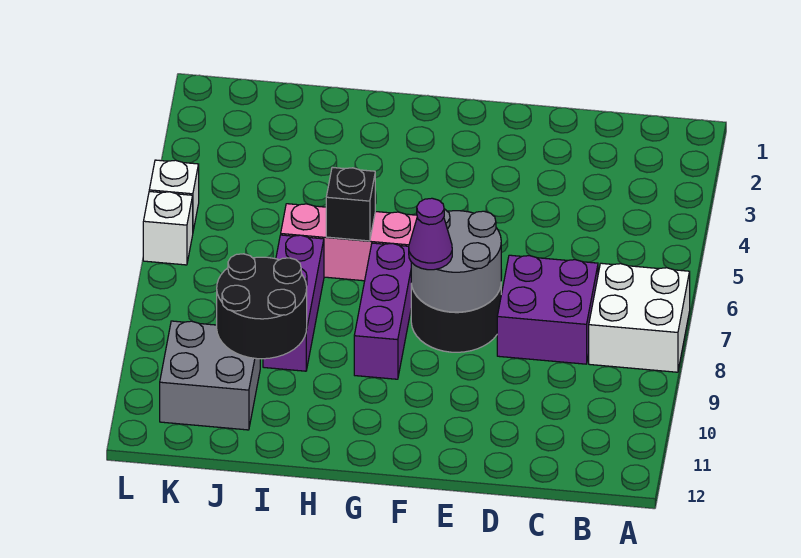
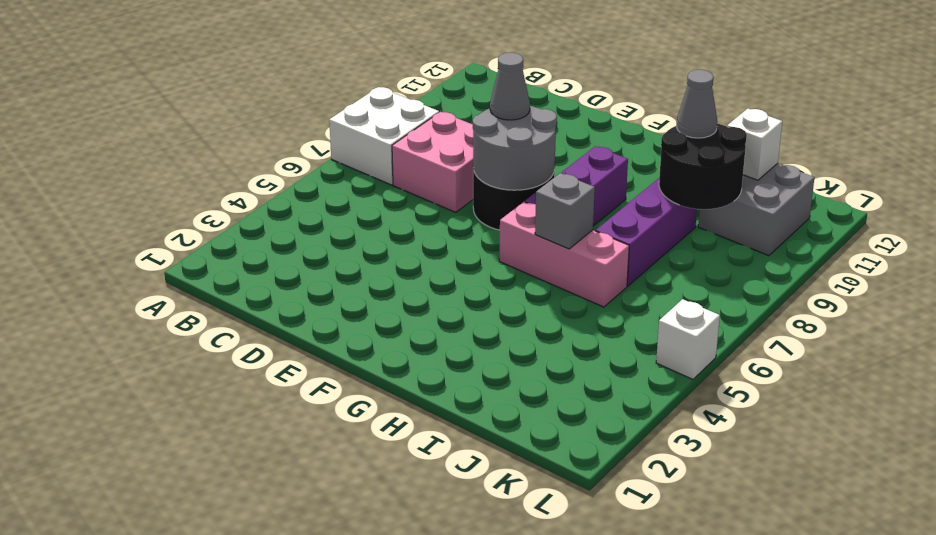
purple brick C7:D8 level 1 -> pink brick C7:D8 level 1
none -> grey cone E8 level 3
purple cone F8 level 3 -> none
black brick H6 level 2 -> grey brick H6 level 2
none -> grey cone I10 level 3
white brick L6 level 1 -> white brick J11 level 2

